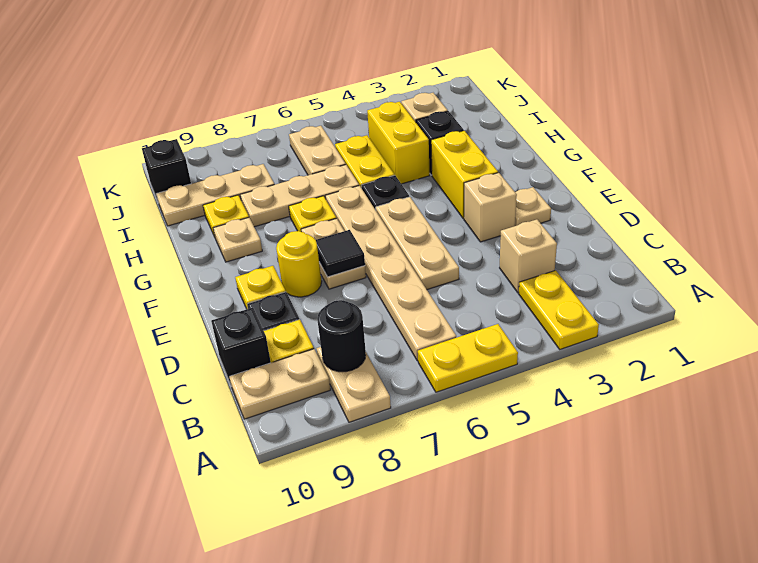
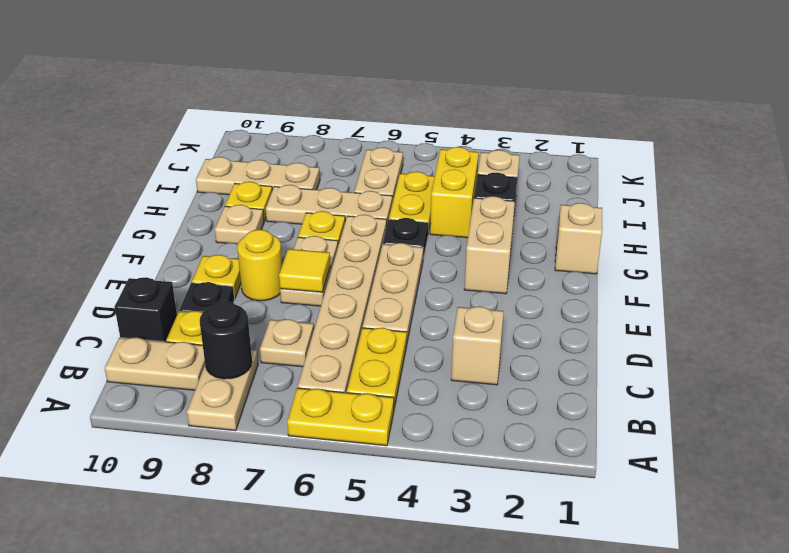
yellow plate A3:B3 level 1 -> yellow plate B5:C5 level 1
tan plate E2 level 1 -> tan plate C7 level 1
tan brick E3 level 1 -> tan brick G1 level 1
black tile E7 level 2 -> yellow tile E7 level 2
yellow brick F3:G3 level 1 -> tan brick F3:G3 level 1
black brick J10 level 1 -> none

